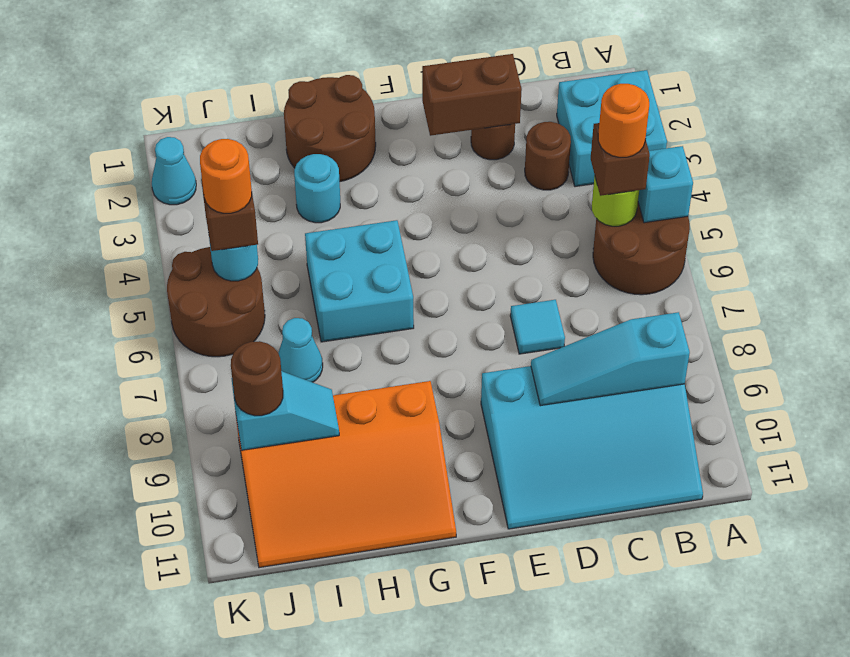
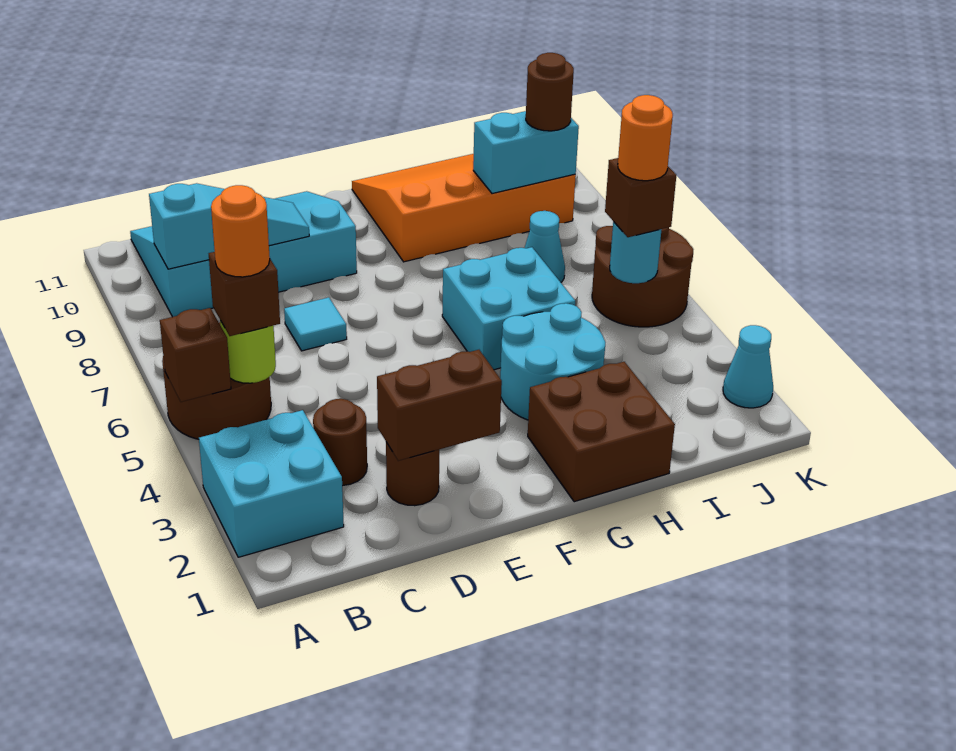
cyan brick A5 level 2 -> brown brick A5 level 2
brown round brick G1:H2 level 1 -> brown brick G1:H2 level 1
cyan round brick H3 level 1 -> cyan round brick G3:H4 level 1
cyan slope I9:J9 level 2 top J -> cyan brick I9:J9 level 2

